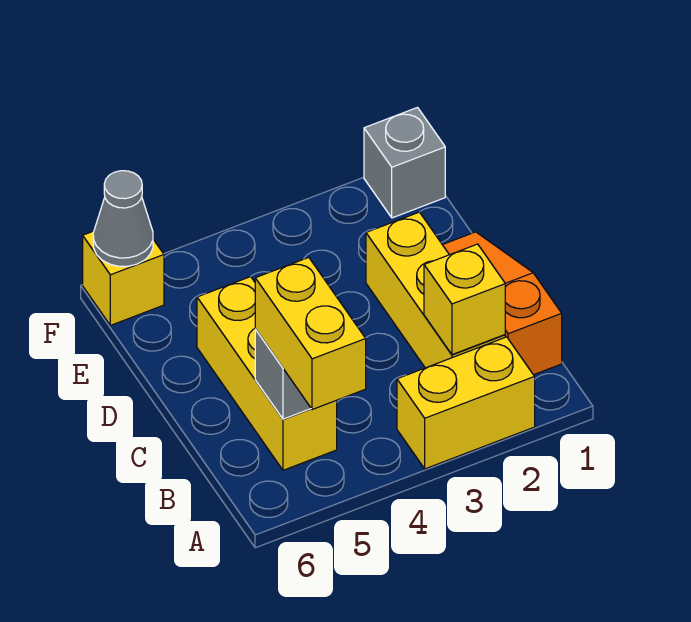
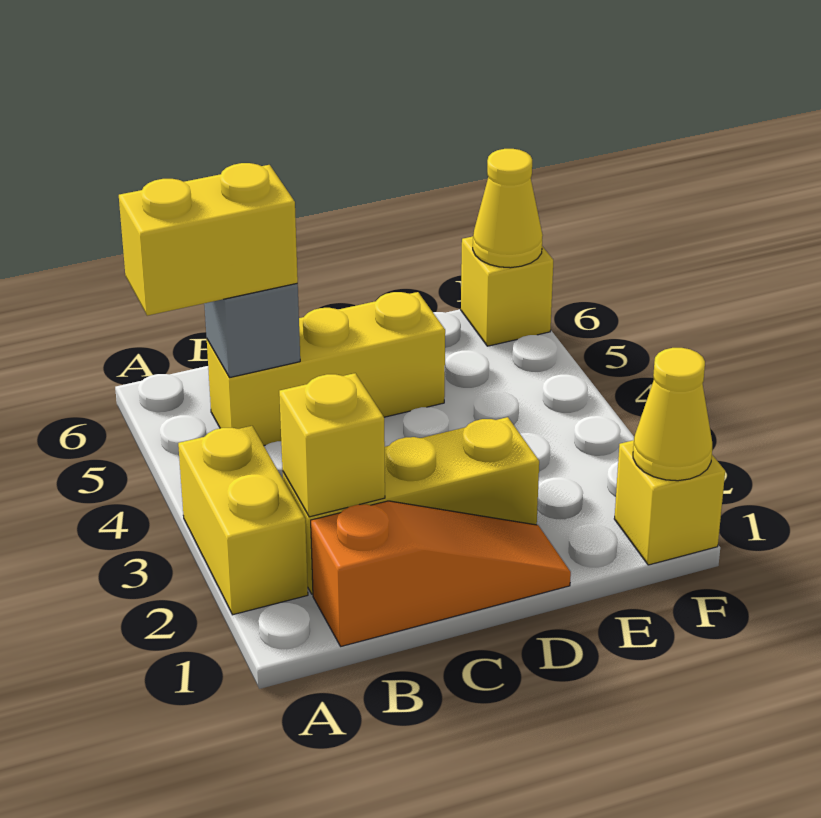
grey brick F1 level 1 -> yellow brick F1 level 1
none -> yellow cone F1 level 2
grey cone F6 level 2 -> yellow cone F6 level 2

